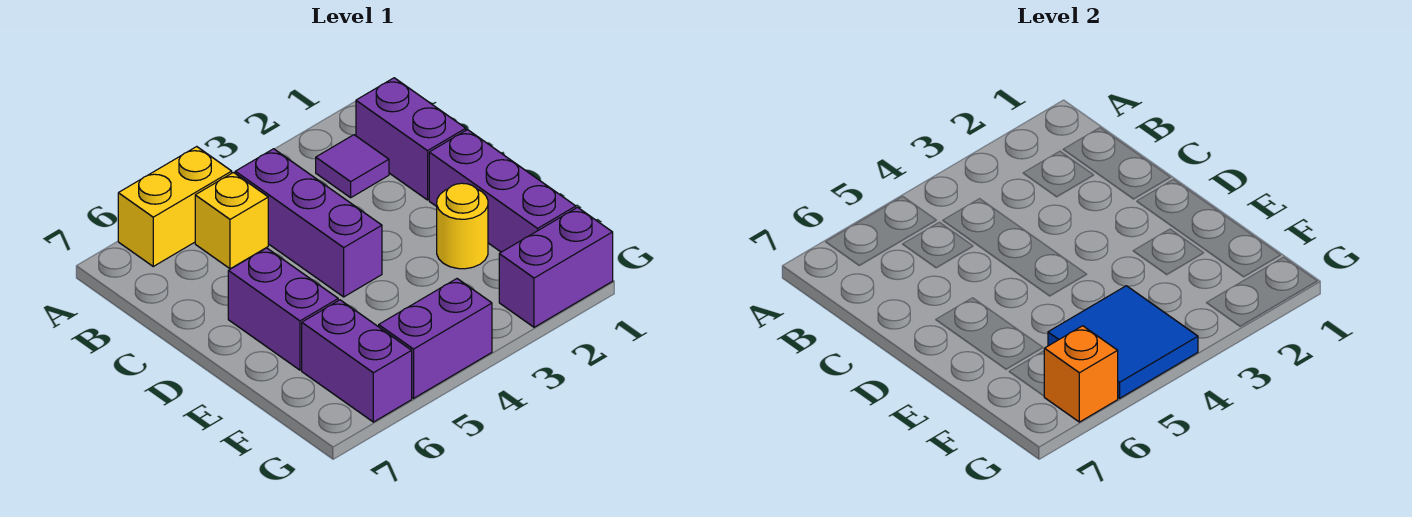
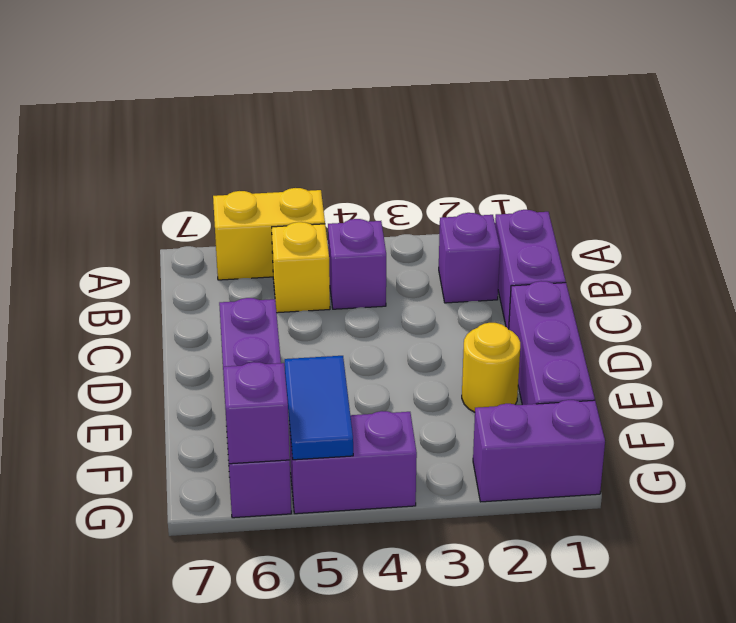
purple tile B2 level 1 -> purple brick B2 level 1
purple brick B4:D4 level 1 -> purple brick B4 level 1
blue tile F4:G5 level 2 -> blue tile F5:G5 level 2
orange brick G6 level 2 -> purple brick G6 level 2

